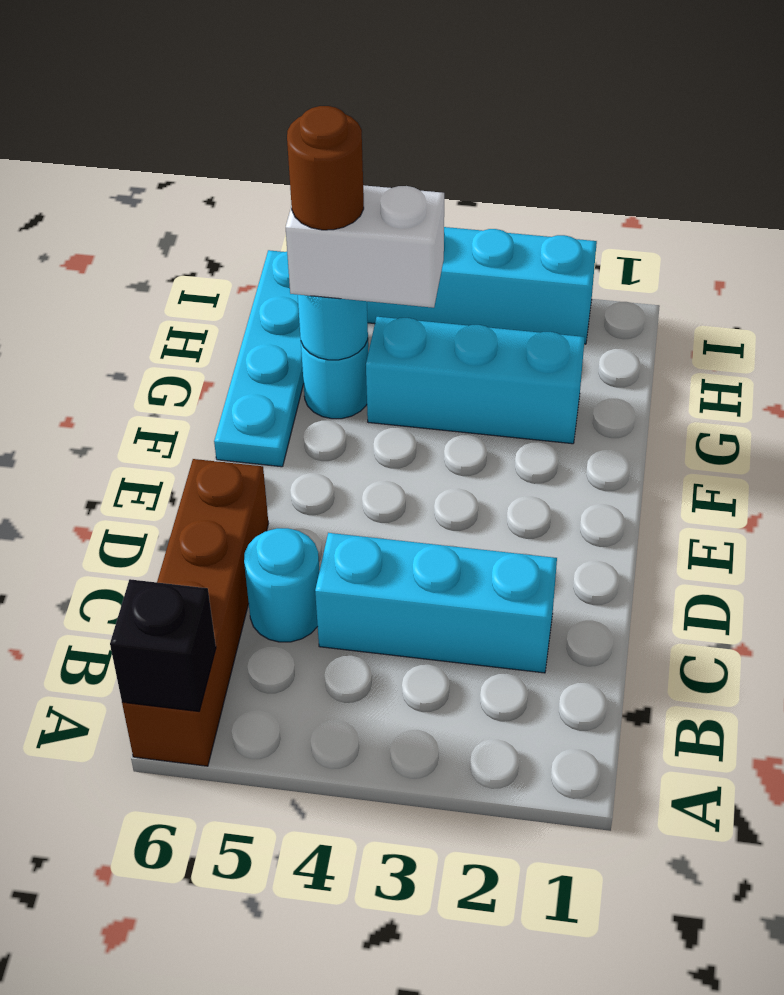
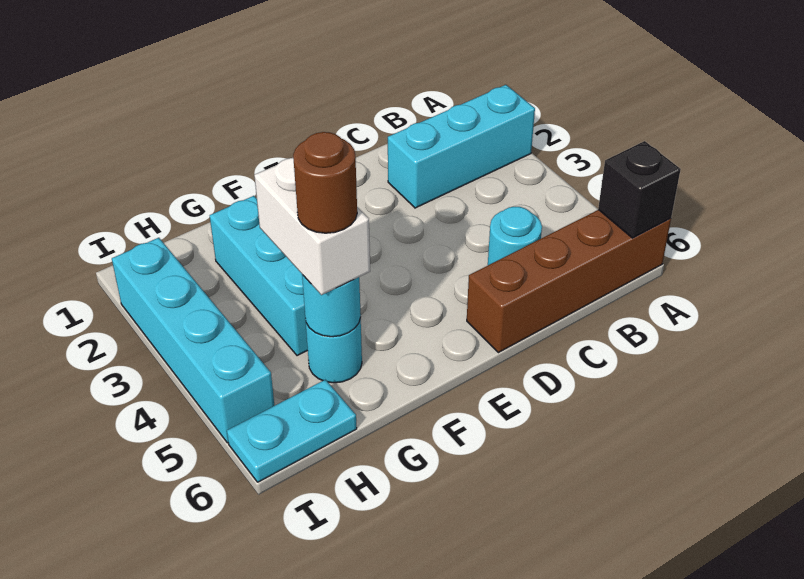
cyan brick C2:C4 level 1 -> cyan brick A2:C2 level 1
cyan plate F6:I6 level 1 -> cyan plate H6:I6 level 1

